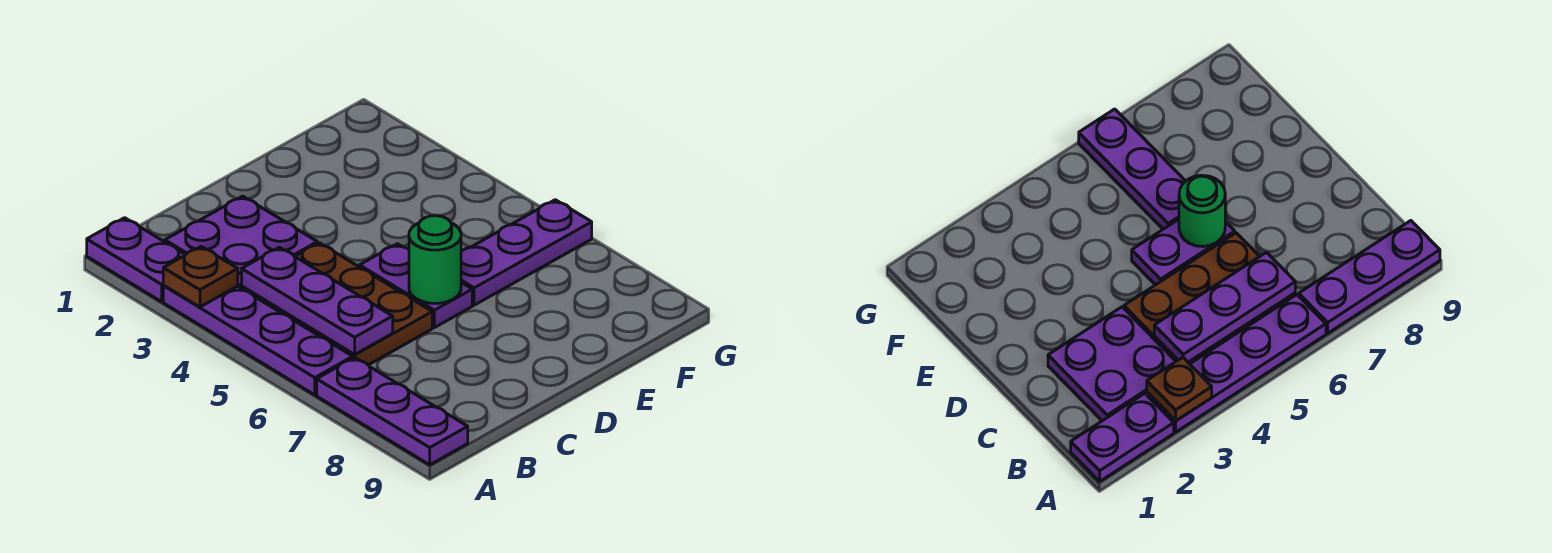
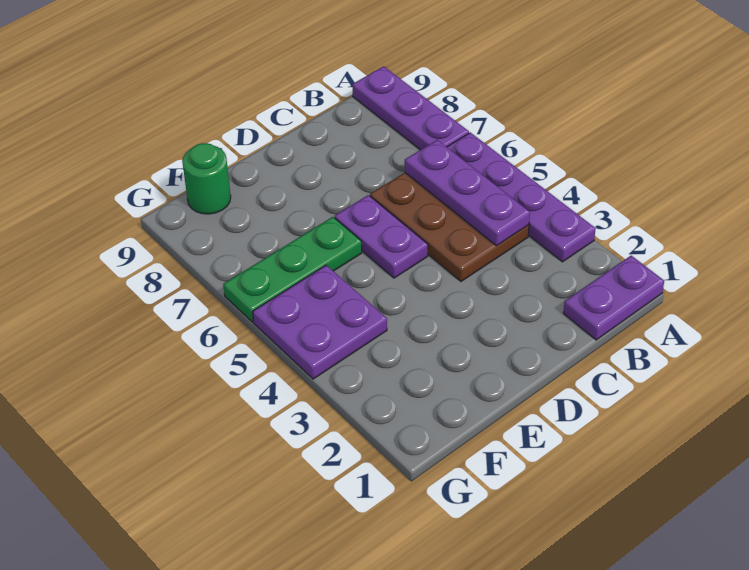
purple plate A1:A2 level 1 -> purple plate A1:B1 level 1
brown plate A3 level 2 -> none
purple plate B2:C3 level 1 -> purple plate F4:G5 level 1
green round brick D6 level 2 -> green round brick F9 level 1
purple plate E6:G6 level 1 -> green plate E6:G6 level 1

